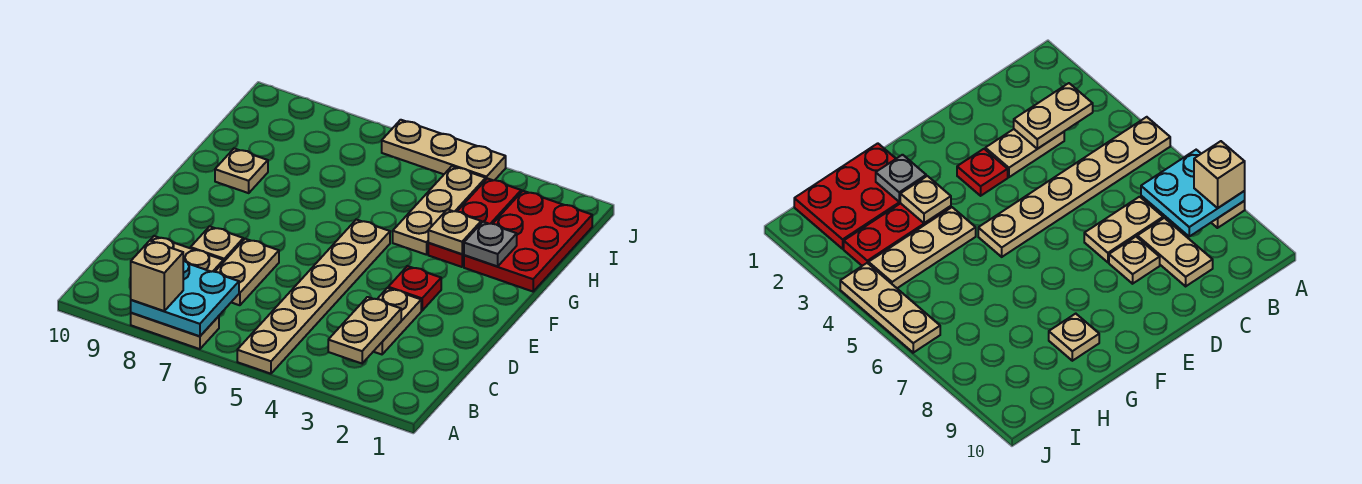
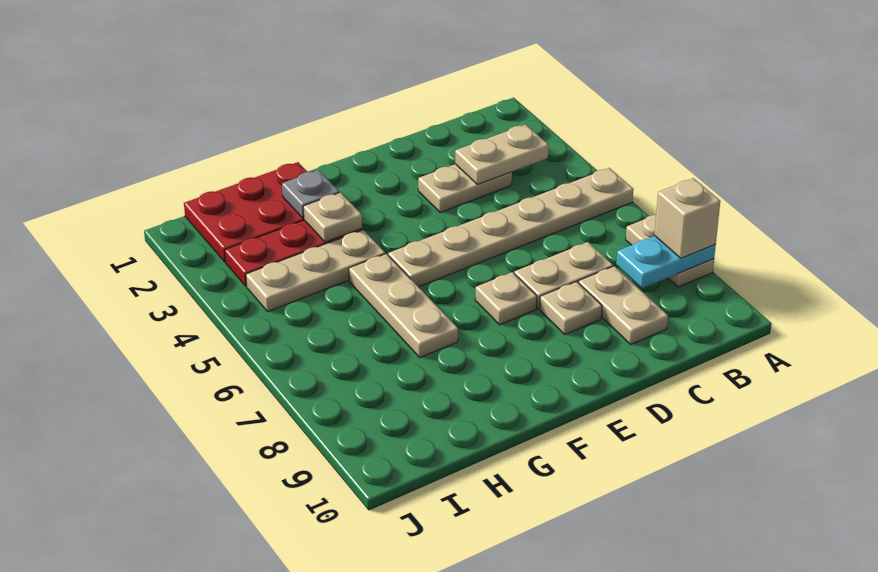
cyan plate A7:B8 level 2 -> cyan plate A8:B8 level 2
red plate E3 level 1 -> none
tan plate G9 level 1 -> tan plate E7 level 1
tan plate J4:J6 level 1 -> tan plate G5:G7 level 1

